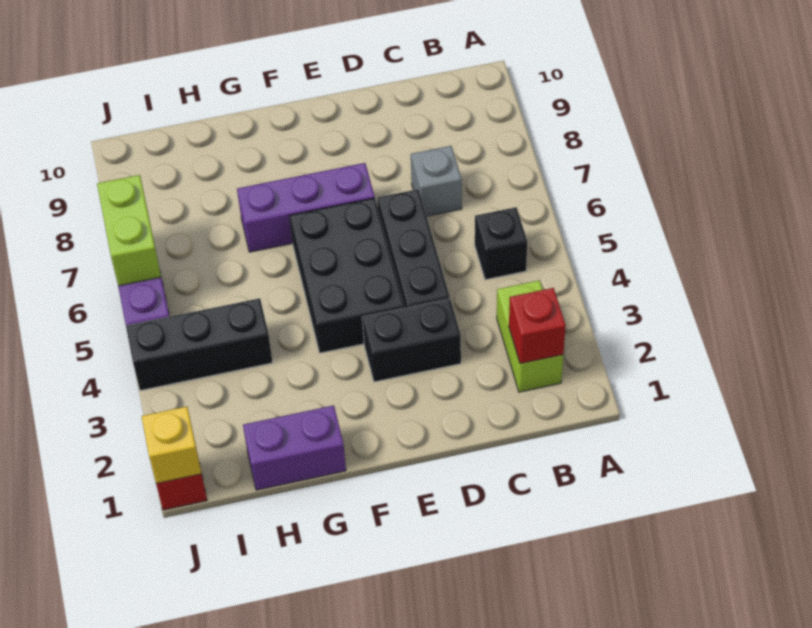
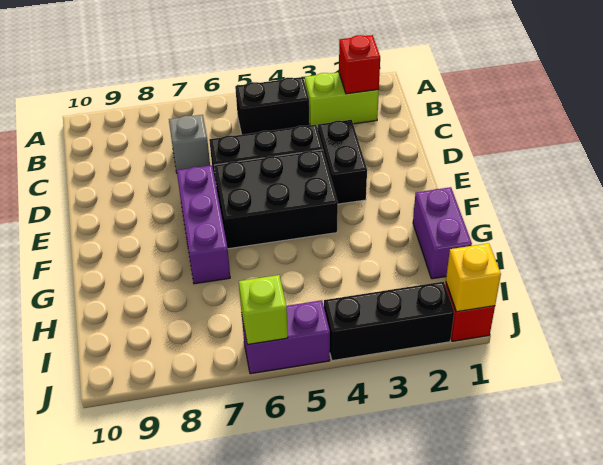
black brick B5 level 1 -> black brick B4:B5 level 1
black brick H4:J4 level 1 -> black brick J2:J4 level 1
lime brick J6:J7 level 2 -> lime brick J6 level 2

